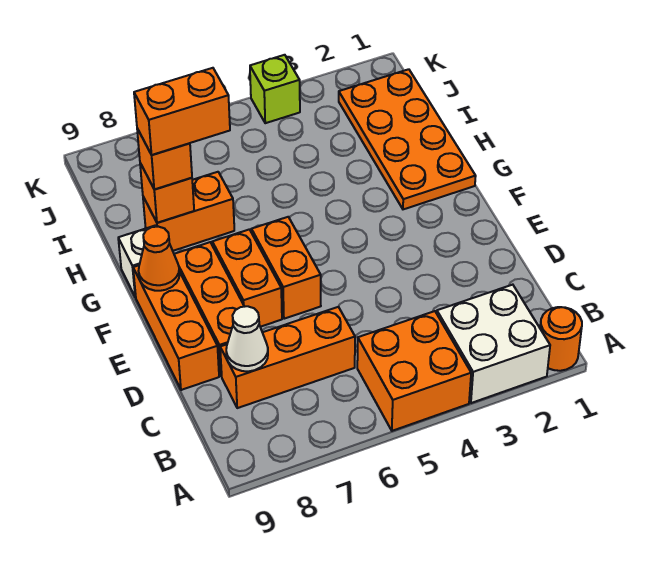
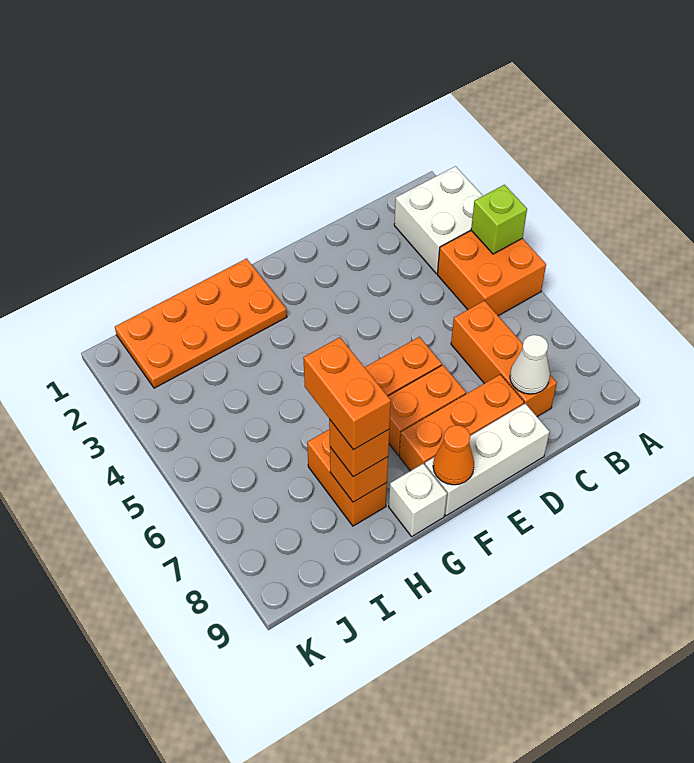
orange round brick A1 level 1 -> none
orange brick D9:F9 level 1 -> white brick D9:F9 level 1
lime brick K4 level 1 -> lime brick A4 level 2

